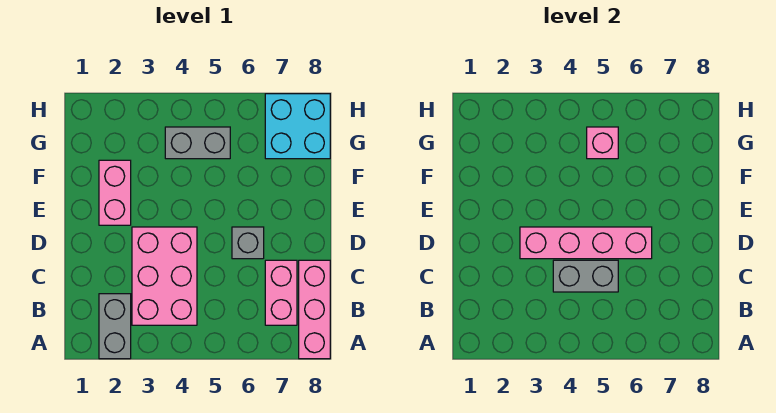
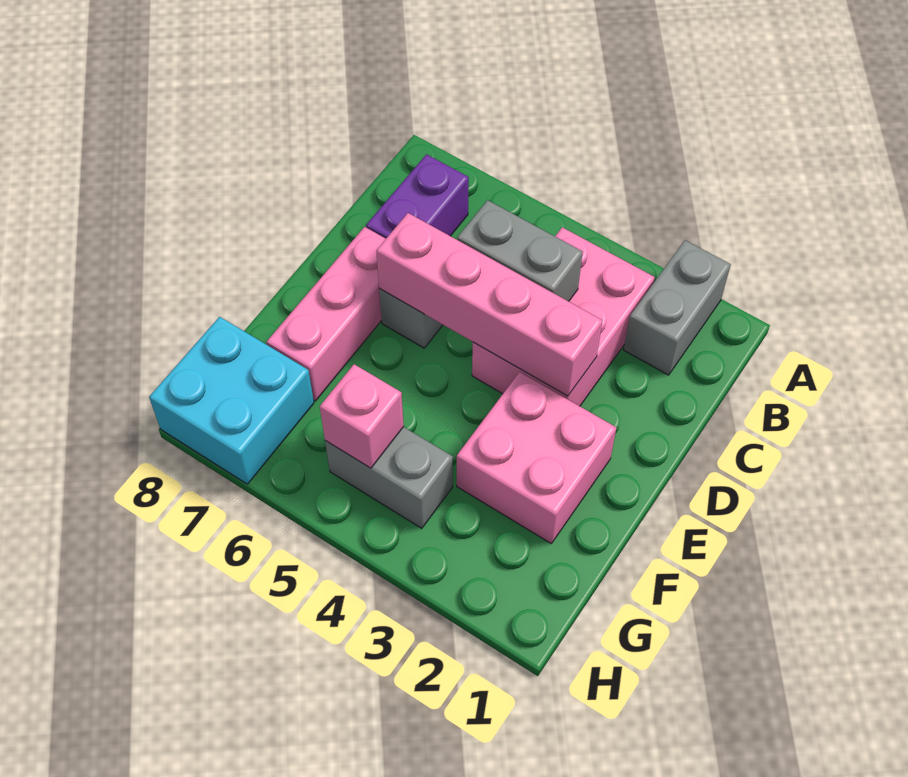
pink brick A8:C8 level 1 -> pink brick D7:F7 level 1
pink brick B7:C7 level 1 -> purple brick B7:C7 level 1
pink brick E2:F2 level 1 -> pink brick E2:F3 level 1

